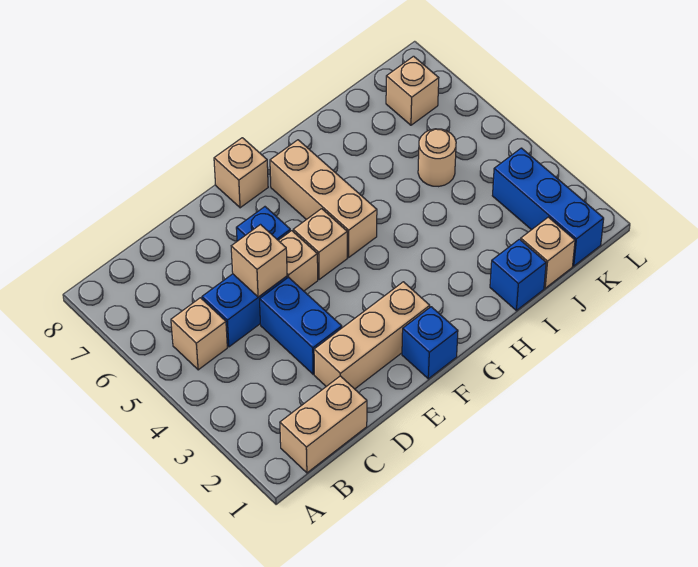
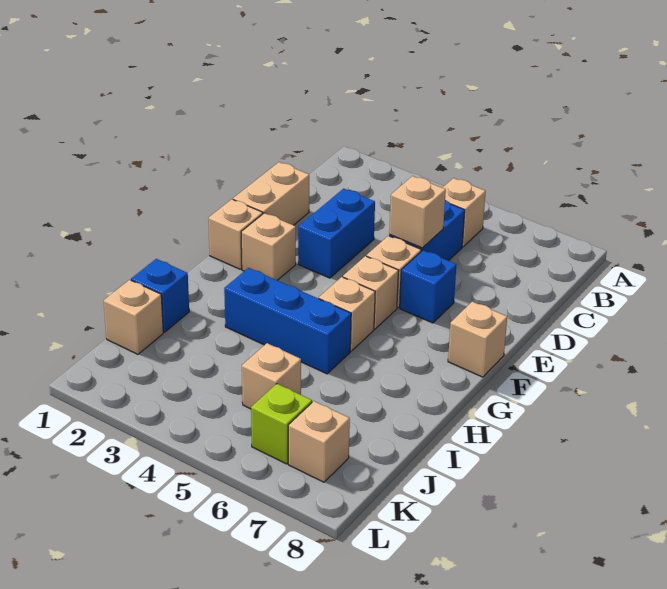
tan brick B1:C1 level 1 -> tan brick D1:E1 level 1
tan brick D2:F2 level 1 -> tan brick F2 level 1
blue brick D3:D4 level 1 -> blue brick D3:E3 level 1
blue brick F1 level 1 -> tan brick F1 level 1
tan brick G5:G7 level 1 -> tan brick G5 level 1
tan round brick J5 level 1 -> tan brick J5 level 1
blue brick K1:K3 level 1 -> blue brick H3:H5 level 1
none -> lime brick K6 level 1

